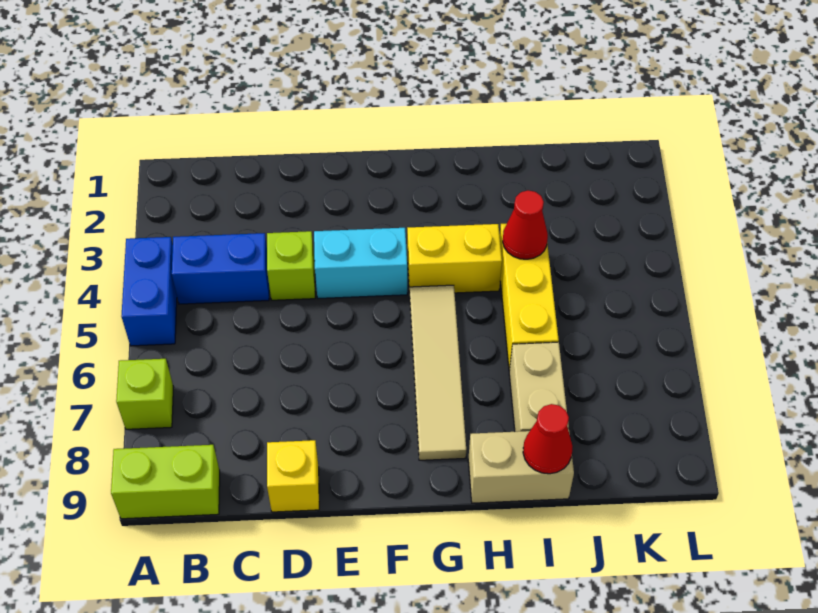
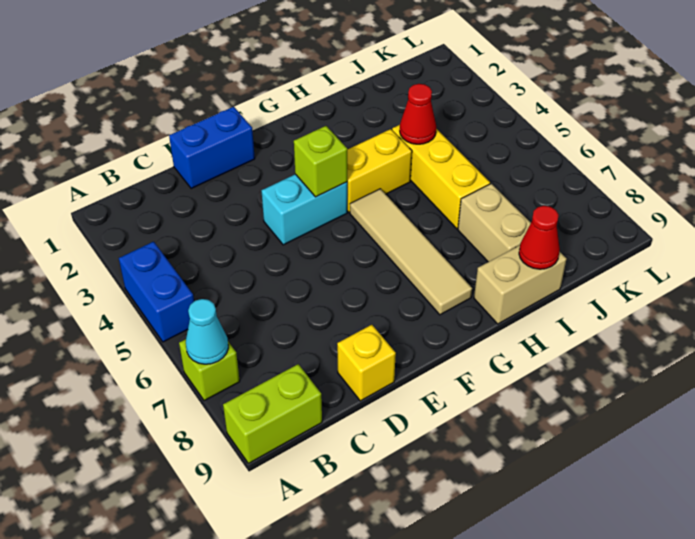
none -> cyan cone A7 level 2
blue brick B4:C4 level 1 -> blue brick D1:E1 level 1
lime brick D4 level 1 -> lime brick F4 level 2

